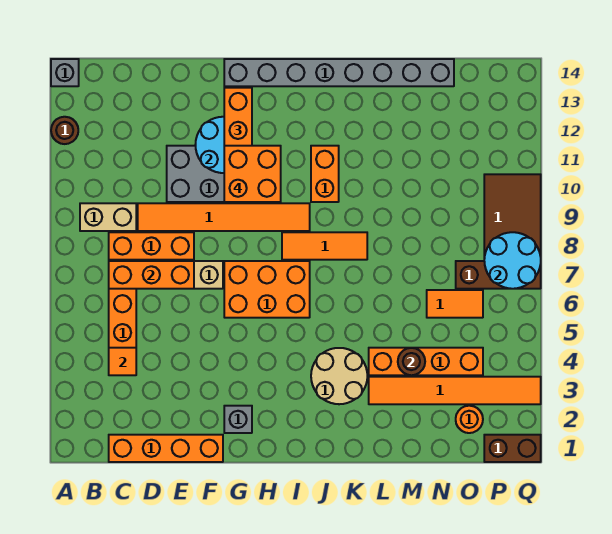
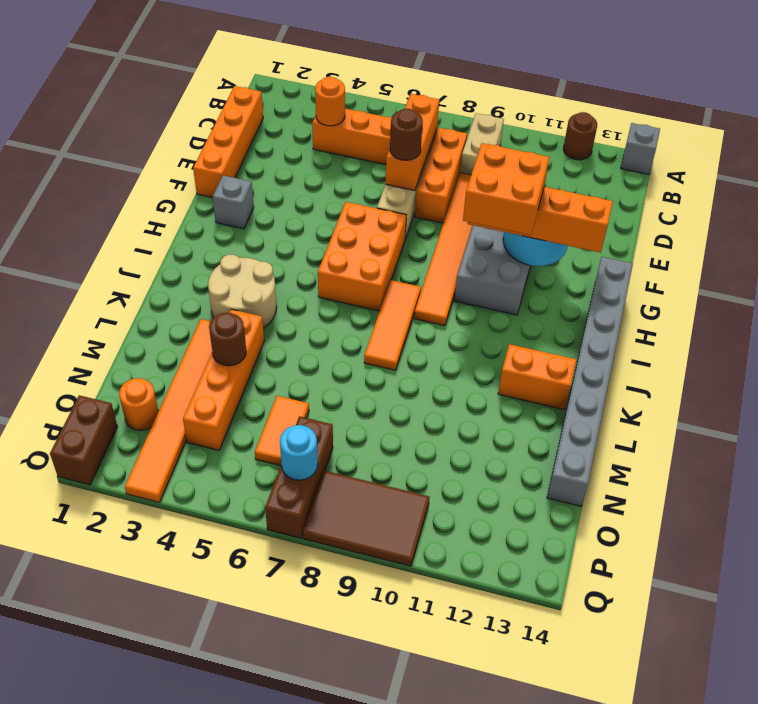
orange tile C4 level 2 -> orange round brick C4 level 2
none -> brown round brick E7 level 3
orange brick J10:J11 level 1 -> orange brick K12:K13 level 1
cyan round brick P7:Q8 level 2 -> cyan round brick P7 level 2

